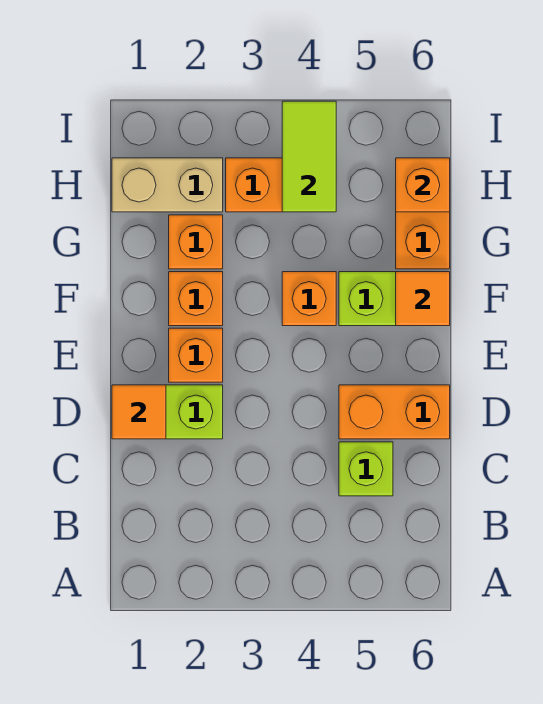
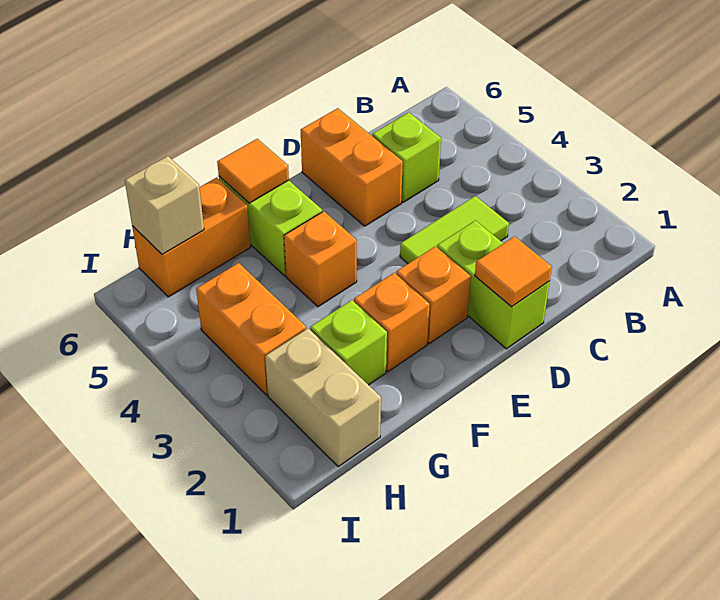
orange brick G2 level 1 -> lime brick G2 level 1
lime tile H4:I4 level 2 -> lime tile C3:D3 level 1
orange brick H6 level 2 -> tan brick H6 level 2

